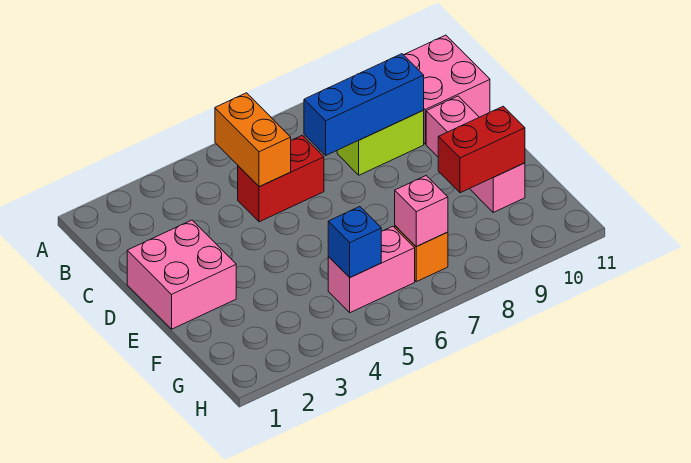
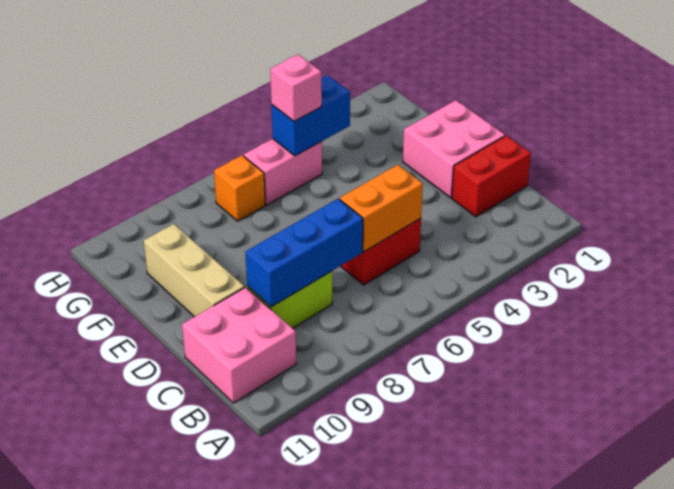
orange brick B5:C5 level 2 -> orange brick C5:C6 level 2
pink brick D10:F10 level 1 -> tan brick D10:F10 level 1
red brick F9:F10 level 2 -> red brick C1:C2 level 1
blue brick G5 level 2 -> blue brick G4:G5 level 2
pink brick G7 level 2 -> pink brick G5 level 3

